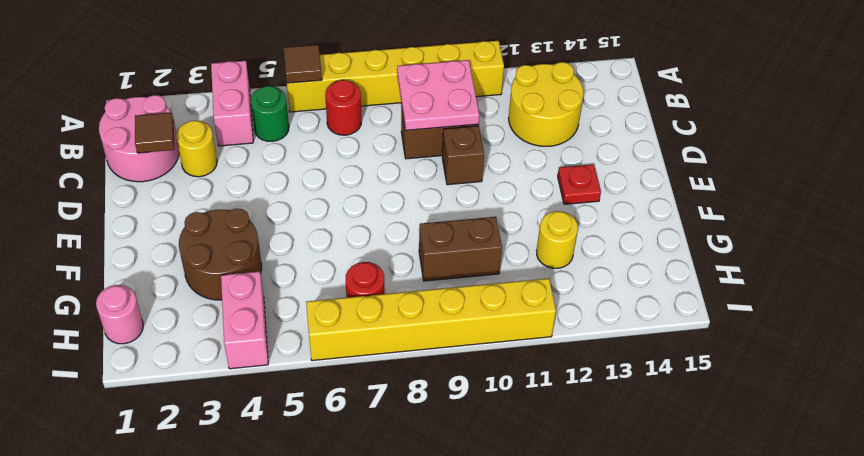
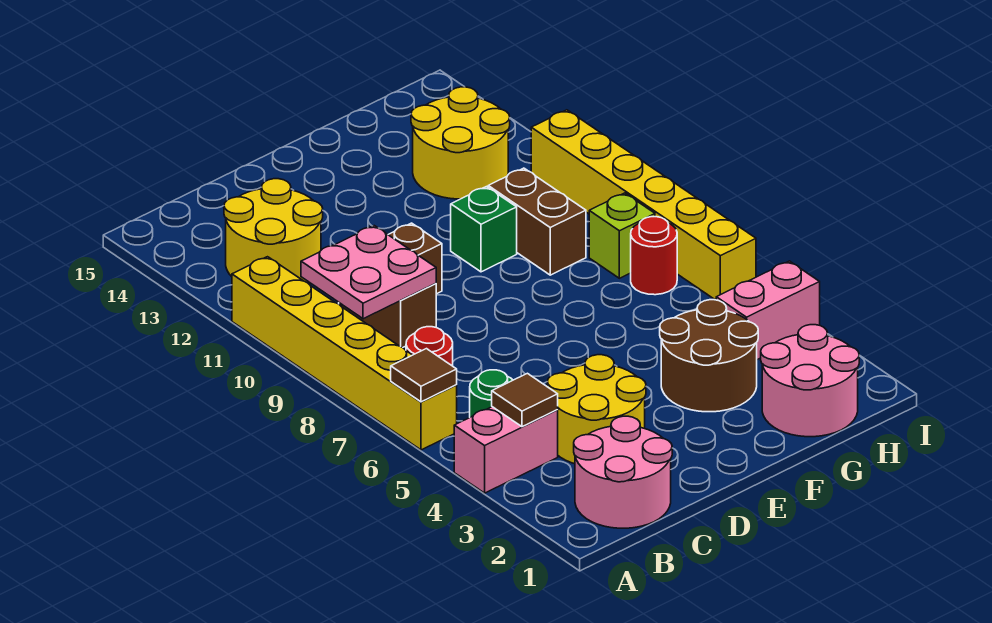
brown tile C2 level 2 -> brown tile B4 level 2
yellow round brick C3 level 1 -> yellow round brick C3:D4 level 1
red plate E13 level 1 -> none
none -> green brick F10 level 1
yellow round brick G12 level 1 -> yellow round brick G12:H13 level 1
pink round brick H1 level 1 -> pink round brick G1:H2 level 1
none -> lime brick H8 level 1

